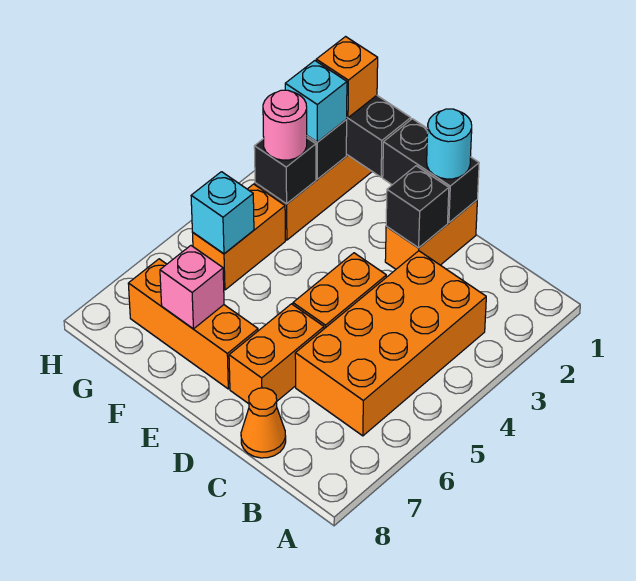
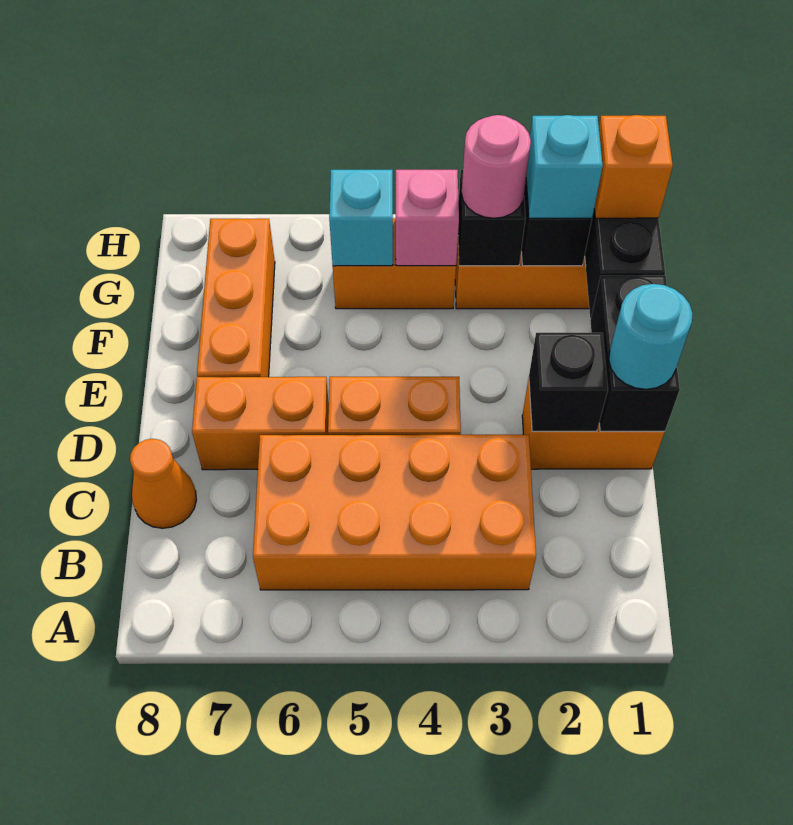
pink brick F7 level 2 -> pink brick G4 level 2

